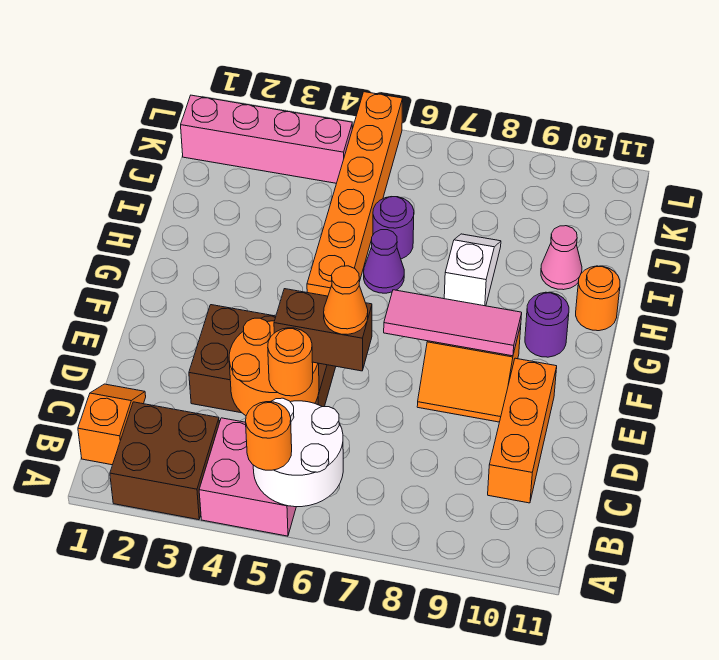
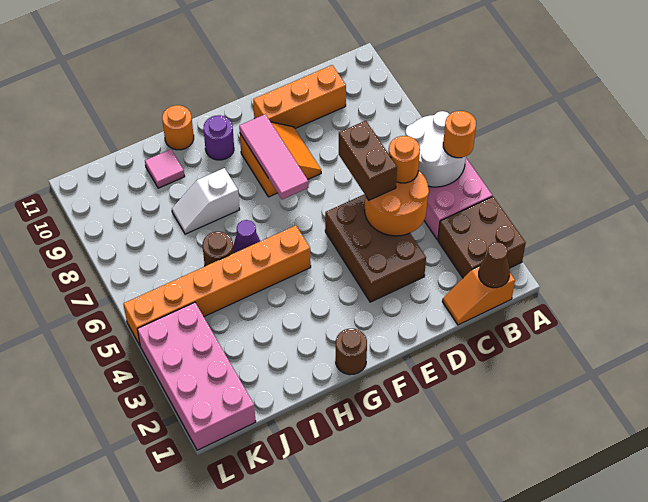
none -> brown cone B1 level 2
orange cone D6 level 4 -> none
none -> brown round brick G1 level 1
purple round brick I6 level 1 -> brown round brick I6 level 1
pink cone I10 level 1 -> pink tile I10 level 1
pink brick K1:K4 level 1 -> pink brick K1:L4 level 1

